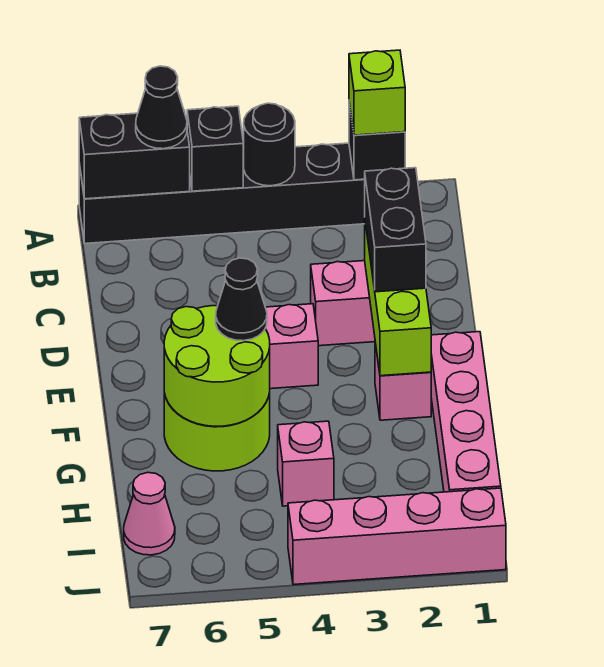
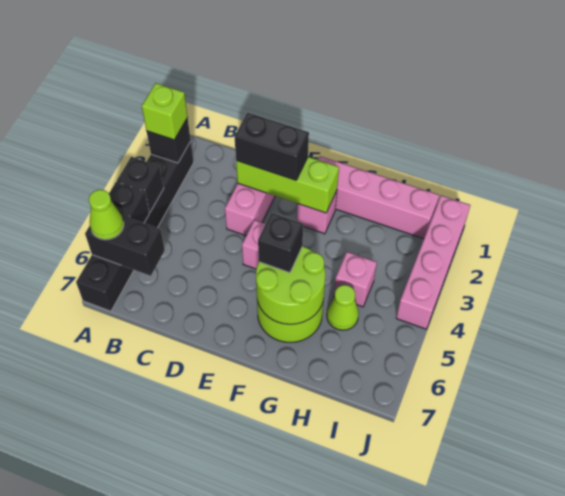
black round brick A4 level 2 -> black brick A4 level 2
black brick A6:A7 level 2 -> black brick A6:B6 level 2
black cone A6 level 3 -> lime cone A6 level 3
black cone F5 level 3 -> black brick F5 level 3
none -> lime cone H5 level 1
pink cone I7 level 1 -> none

